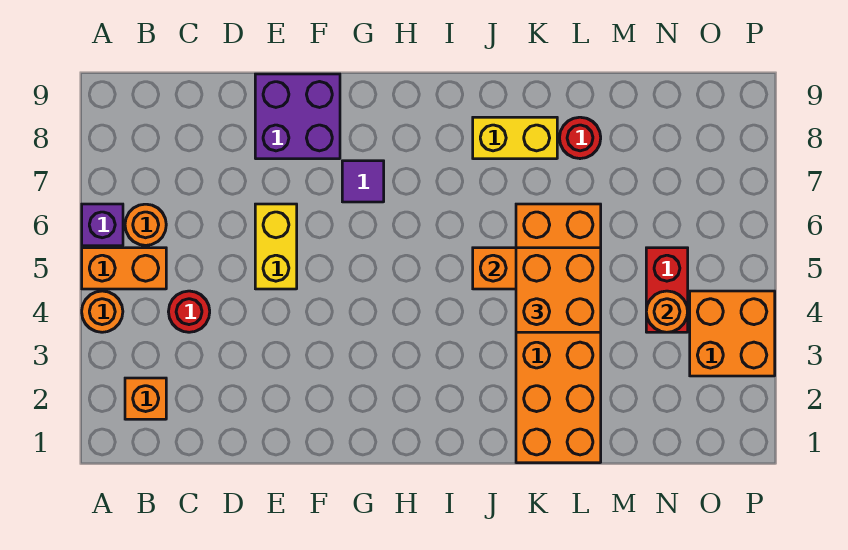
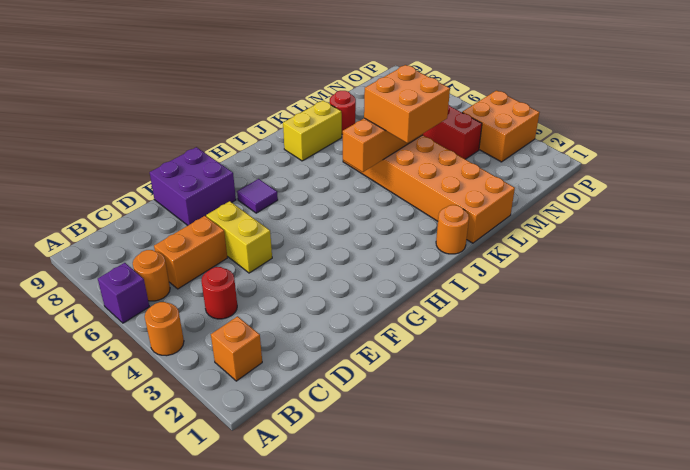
orange brick A5:B5 level 1 -> orange brick C6:D6 level 1
orange round brick N4 level 2 -> orange round brick J1 level 1

